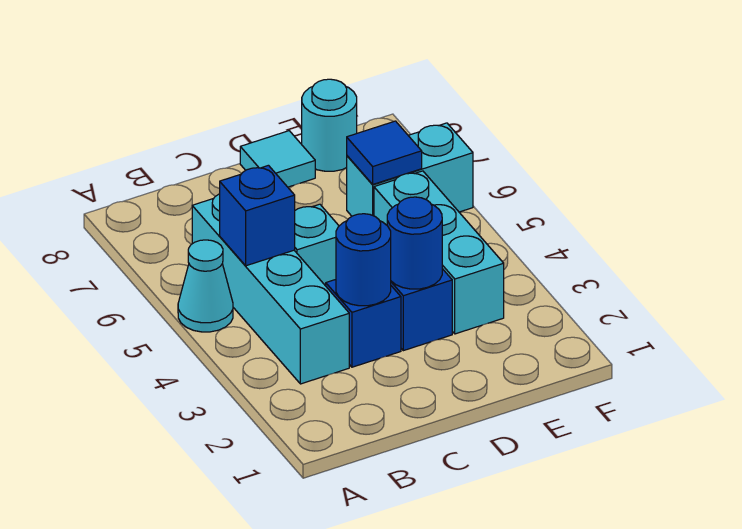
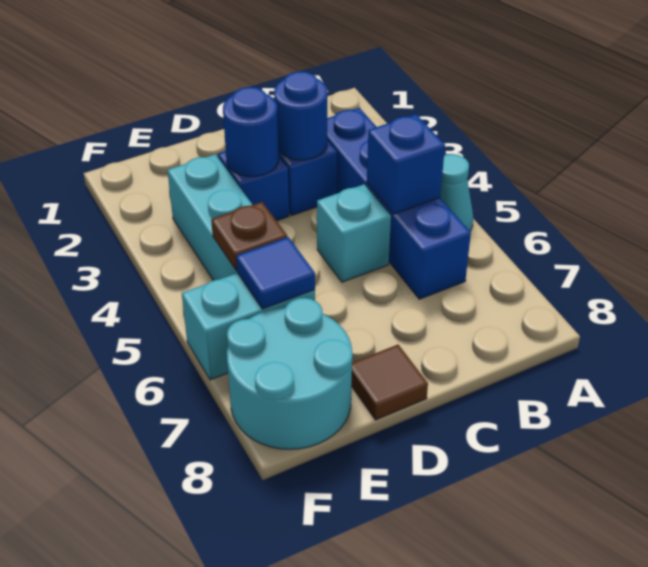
cyan brick B3:B6 level 1 -> blue brick B3:B6 level 1
cyan tile D8 level 1 -> brown tile D8 level 1
none -> brown plate E5 level 2
cyan round brick E8 level 1 -> cyan round brick E7:F8 level 1

